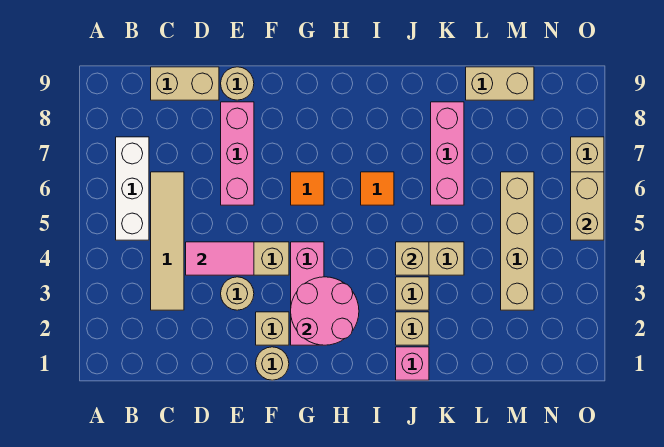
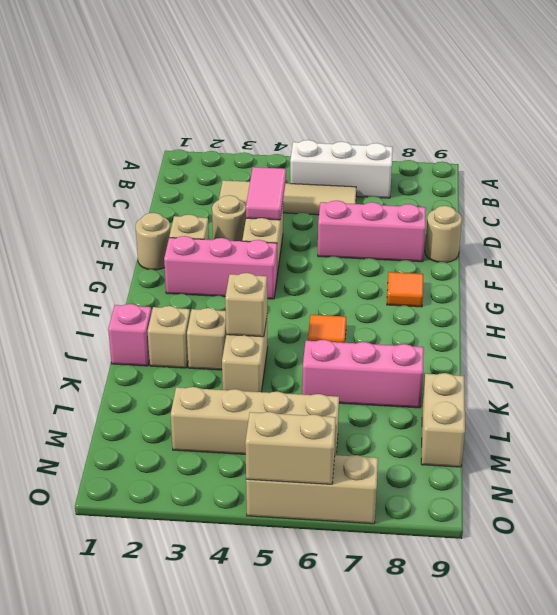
tan brick C9:D9 level 1 -> none
pink round brick G2:H3 level 2 -> none
orange tile G6 level 1 -> orange tile G8 level 1

